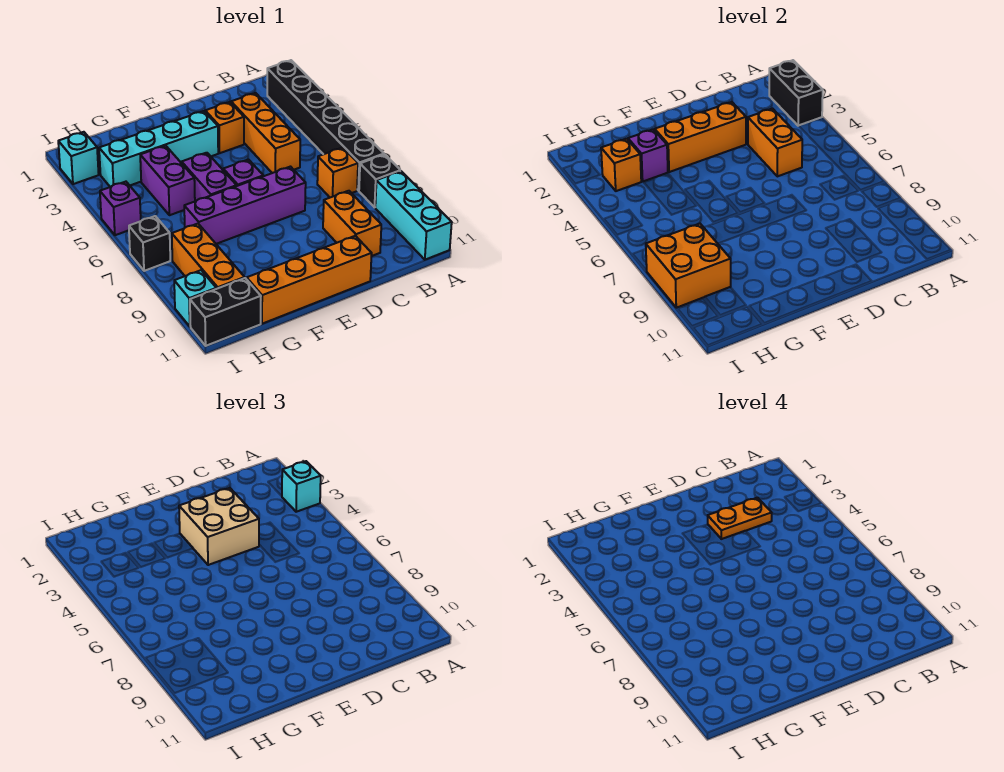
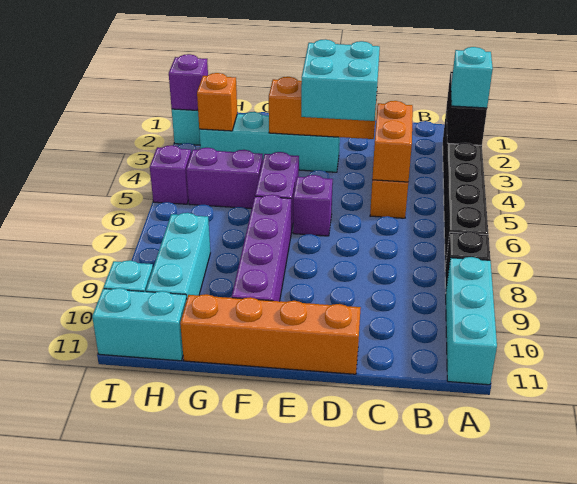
orange brick B7 level 1 -> none
orange plate C3:D3 level 4 -> none
orange brick C9:C10 level 1 -> none
orange brick D3 level 1 -> none
tan brick D3:E4 level 3 -> cyan brick D3:E4 level 3
purple brick D7:G7 level 1 -> purple brick F7:F10 level 1
purple brick G3 level 2 -> purple brick I2 level 2
purple brick G4:G5 level 1 -> purple brick G5:H5 level 1
orange brick H8:H10 level 1 -> cyan brick H8:H10 level 1
orange brick H8:I9 level 2 -> none
black brick H11:I11 level 1 -> cyan brick H11:I11 level 1
black brick I7 level 1 -> none

